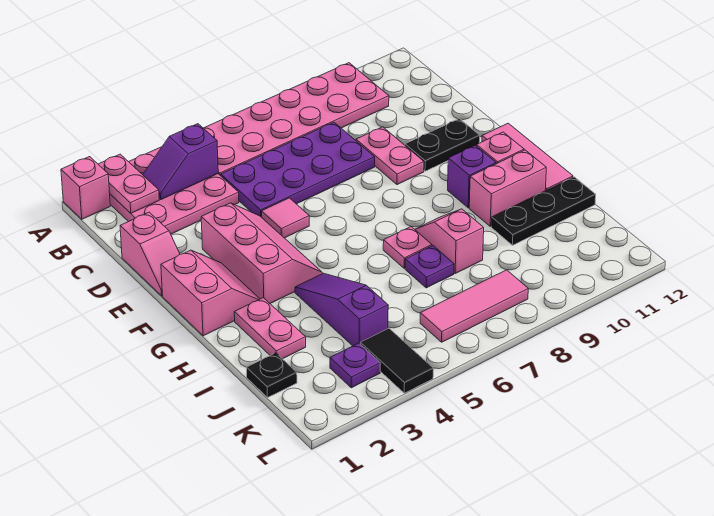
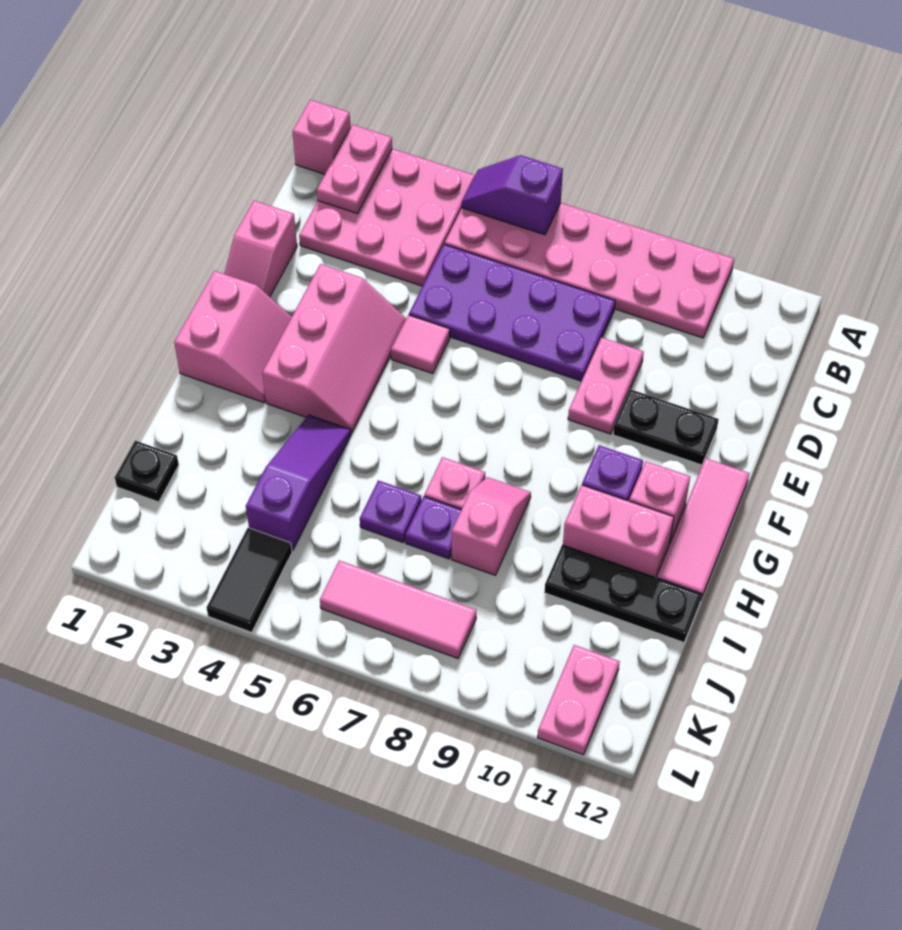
purple slope B3:B4 level 2 top 4 -> purple slope A5:A6 level 2 top 6
pink plate H2:I2 level 1 -> pink plate K11:L11 level 1
purple plate K3 level 1 -> purple plate I6 level 1

